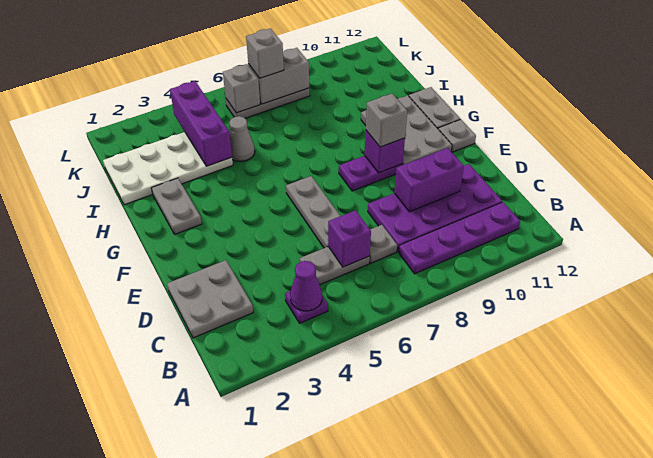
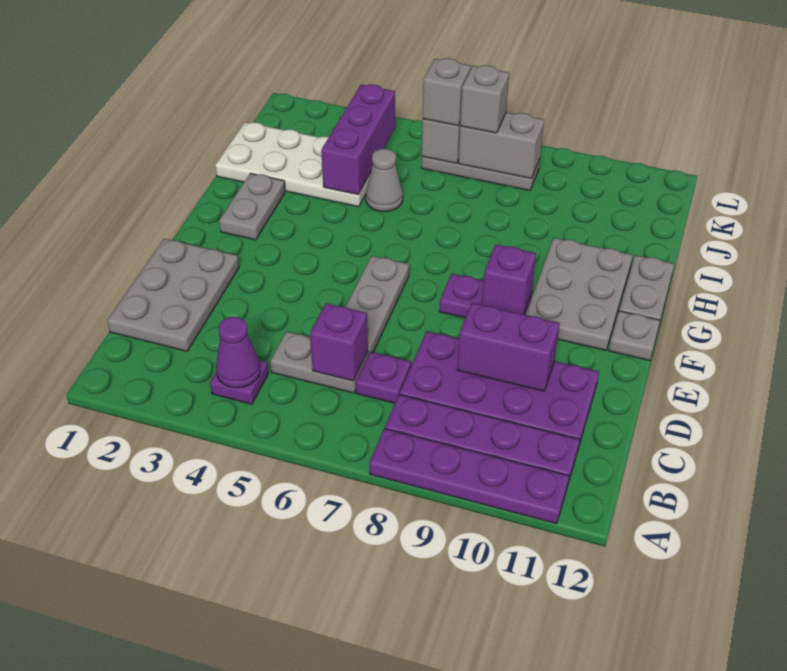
none -> purple plate A8:A11 level 1
grey plate C1:D2 level 1 -> grey plate C1:E2 level 1
grey plate C7 level 1 -> purple plate C7 level 1
grey brick F9 level 3 -> grey brick K6 level 3

